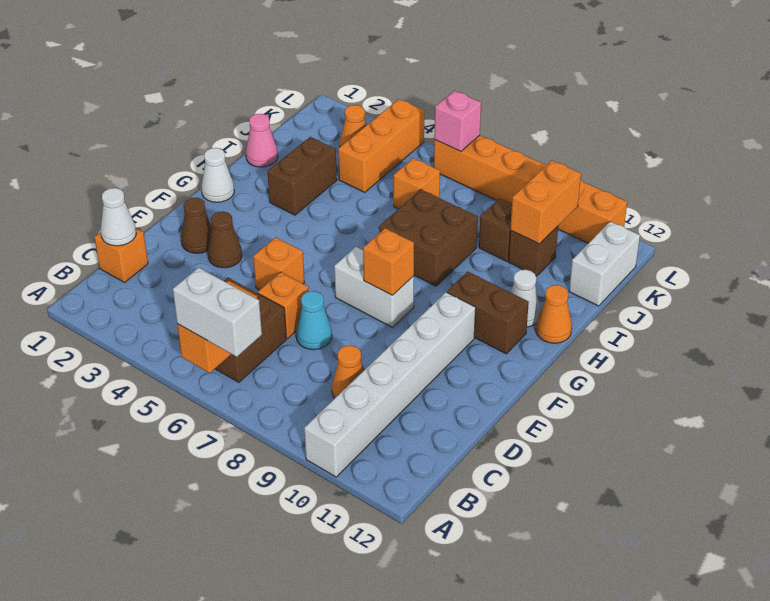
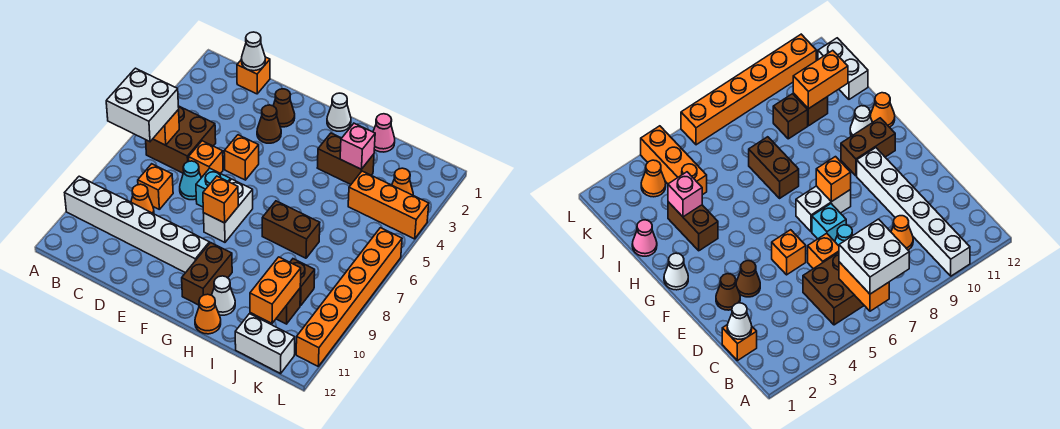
white brick A6:A7 level 3 -> white brick A6:B7 level 3
none -> cyan brick E7 level 1
brown brick H7:I8 level 1 -> brown brick H7:I7 level 1
orange brick J6 level 1 -> orange brick C8 level 1
orange brick J10:K10 level 2 -> orange brick J10:J11 level 2
pink brick L6 level 2 -> pink brick I3 level 2

